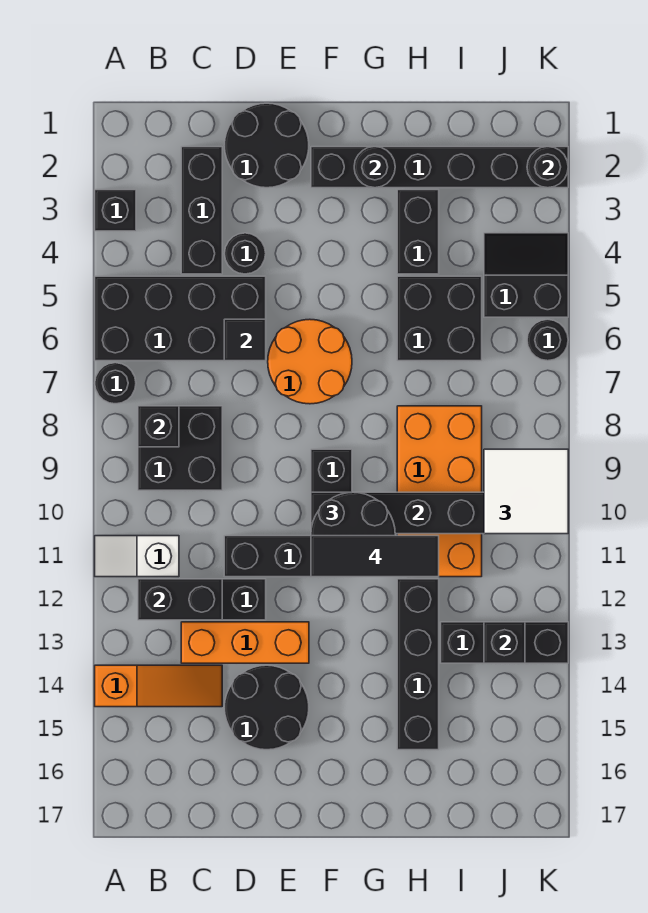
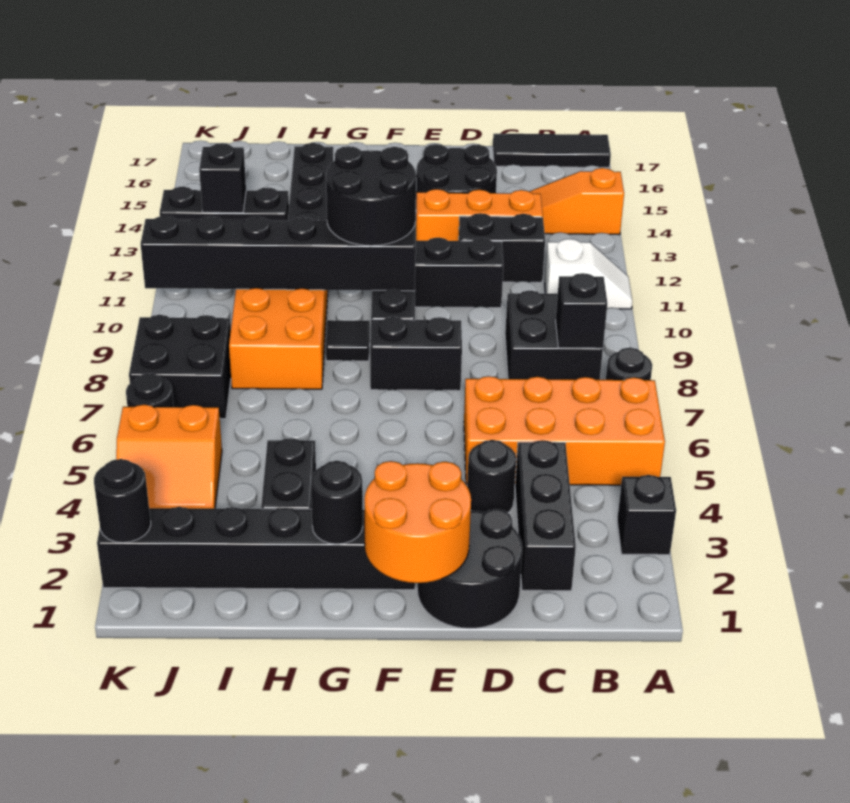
black brick A5:D6 level 1 -> orange brick A5:D6 level 1
black brick B12:C12 level 2 -> black brick E8:F8 level 1
black tile D6 level 2 -> black tile G9 level 1
orange round brick E6:F7 level 1 -> orange round brick E1:F2 level 2
black tile F11:H11 level 4 -> black tile A17:C17 level 1
black brick H5:I6 level 1 -> black brick J7:K8 level 1
black slope J4:K5 level 1 top 5 -> orange slope J4:K5 level 1 top 5
white tile J9:K10 level 3 -> none

